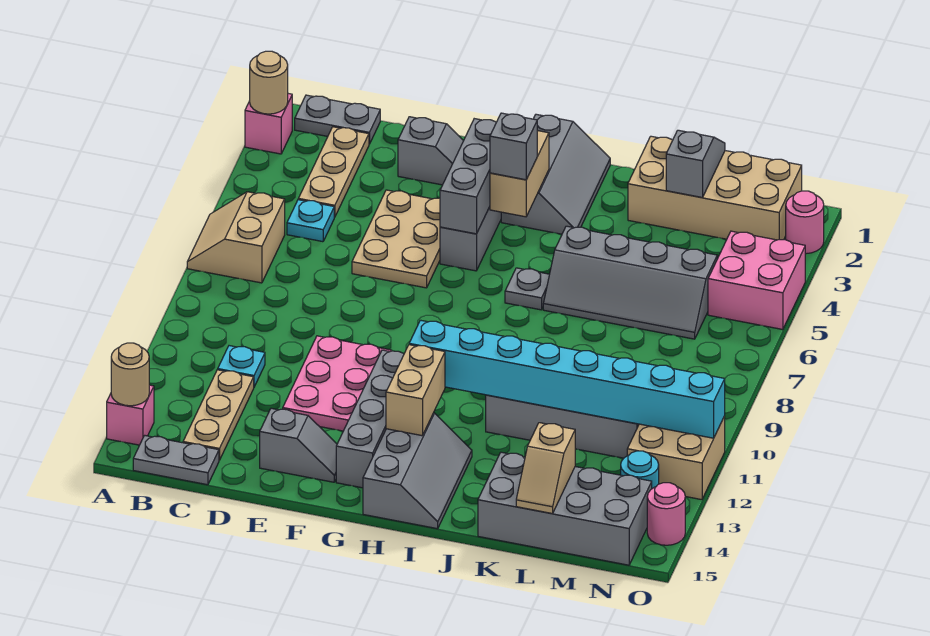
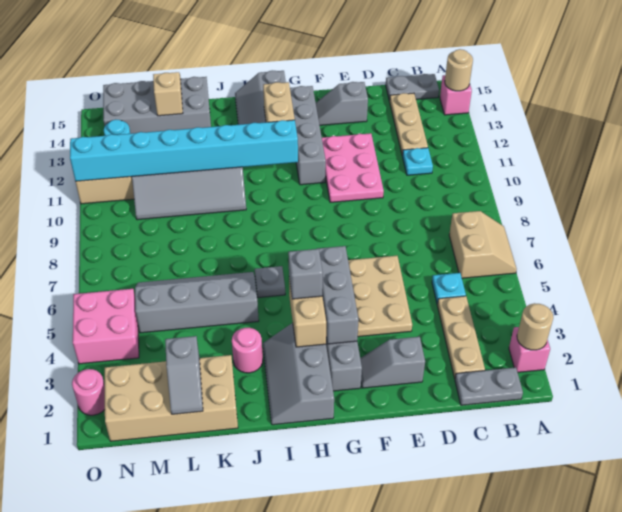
pink round brick O14 level 1 -> pink round brick J3 level 1

